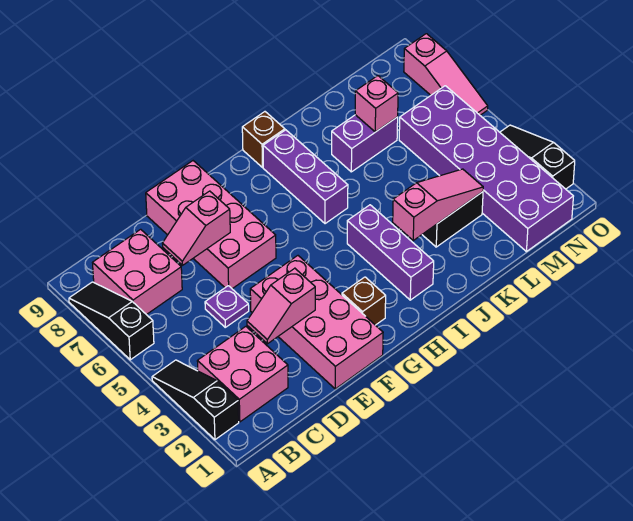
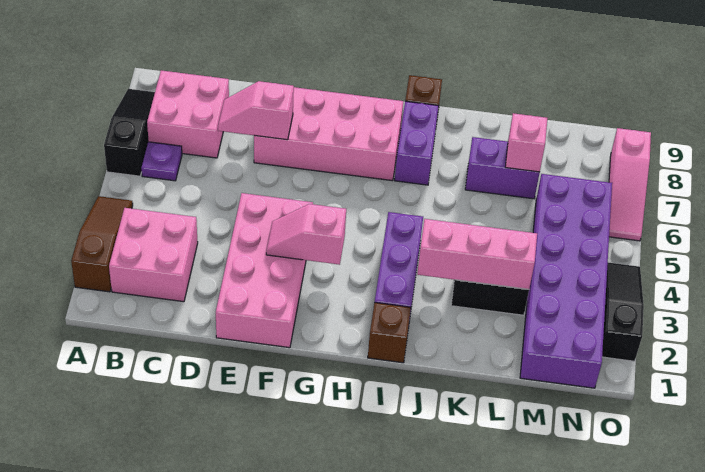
black slope A2:A4 level 1 top 2 -> brown slope A2:A4 level 1 top 2
pink slope D3:E3 level 2 top E -> pink slope F3:G3 level 2 top G
purple plate D5 level 1 -> purple plate B6 level 1
pink brick E6:F9 level 1 -> pink brick E7:H8 level 1
brown brick G2 level 1 -> brown brick I1 level 1
purple brick I6:I8 level 1 -> purple brick I7:I8 level 1
pink slope J3:L3 level 2 top J -> pink brick J3:L3 level 2

